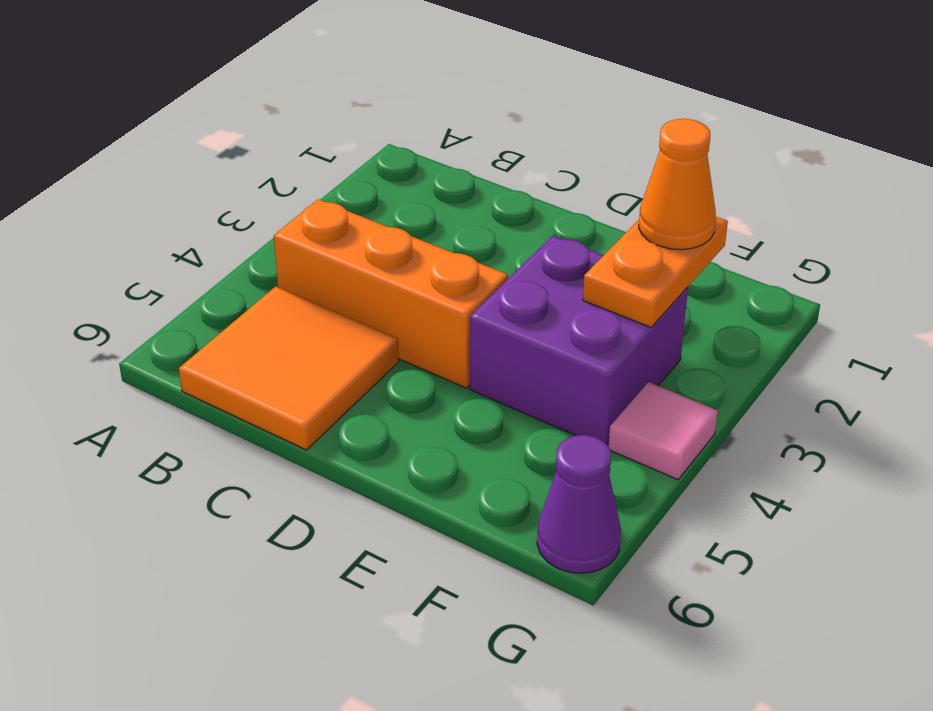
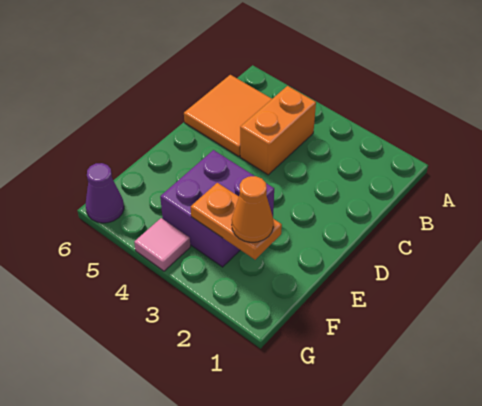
orange brick B4:D4 level 1 -> orange brick B4:C4 level 1

